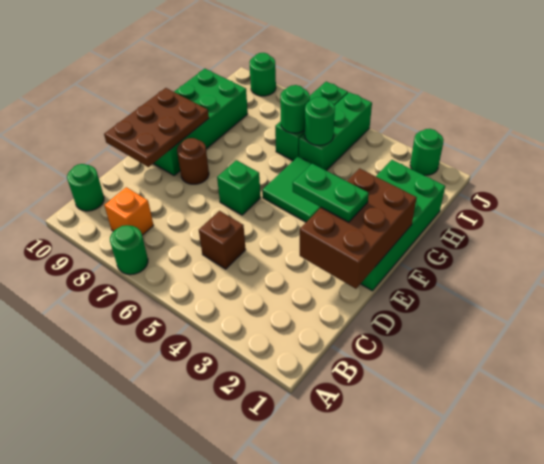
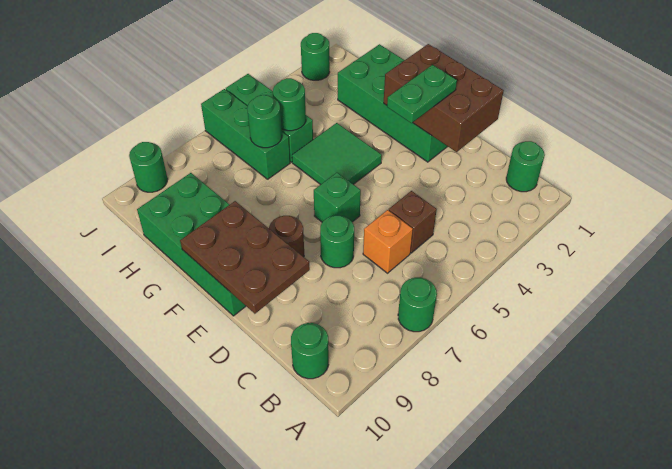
none -> green round brick B1 level 1
orange brick B8 level 1 -> orange brick C6 level 1
none -> green round brick D7 level 1

